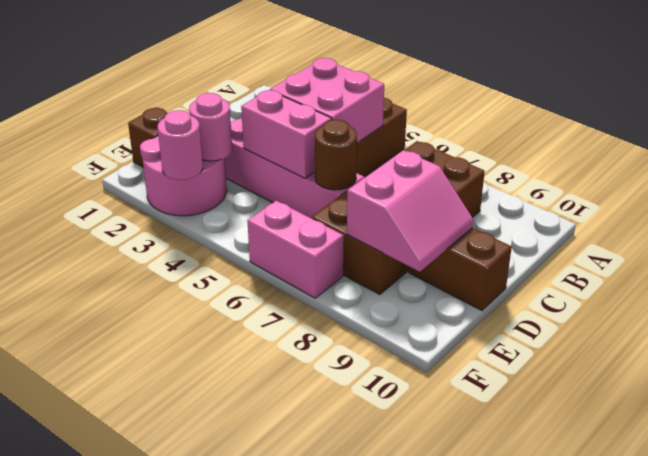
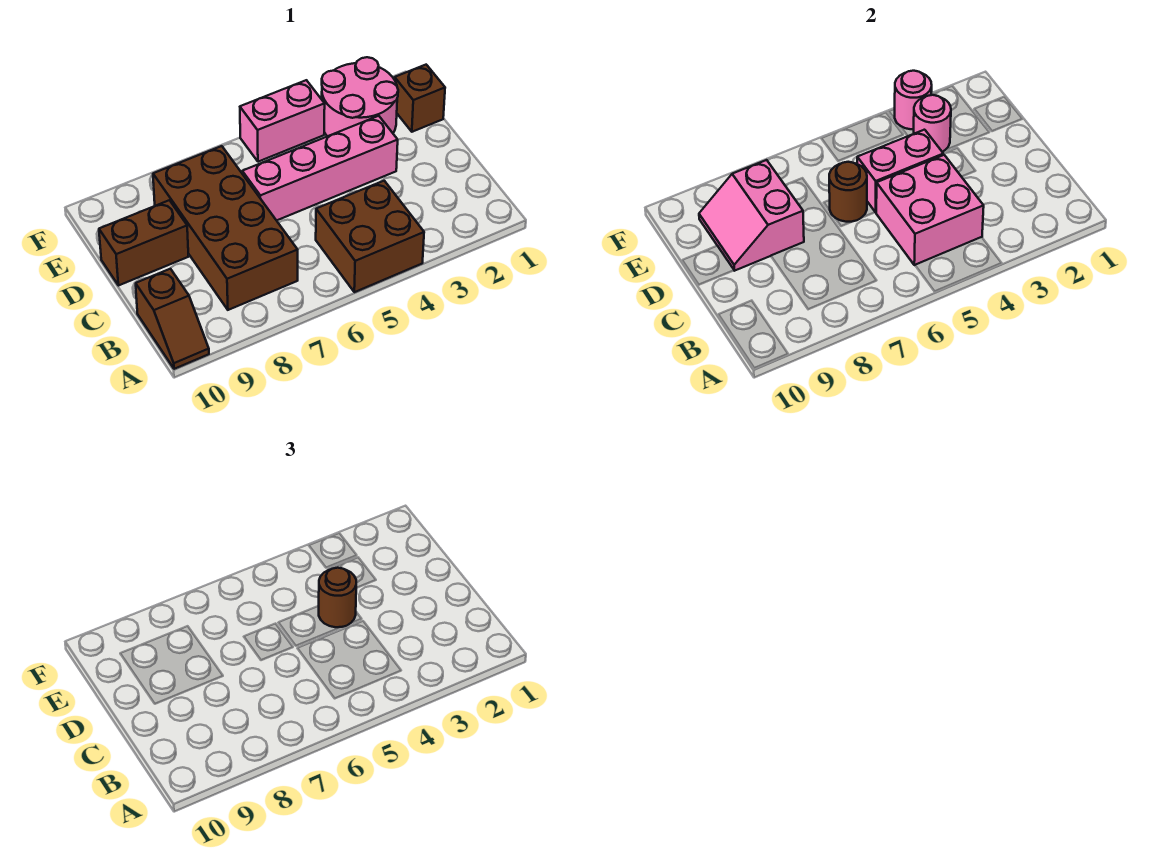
none -> brown slope A10:B10 level 1 top B
none -> brown round brick D4 level 3
pink brick F6:F7 level 1 -> pink brick F4:F5 level 1

